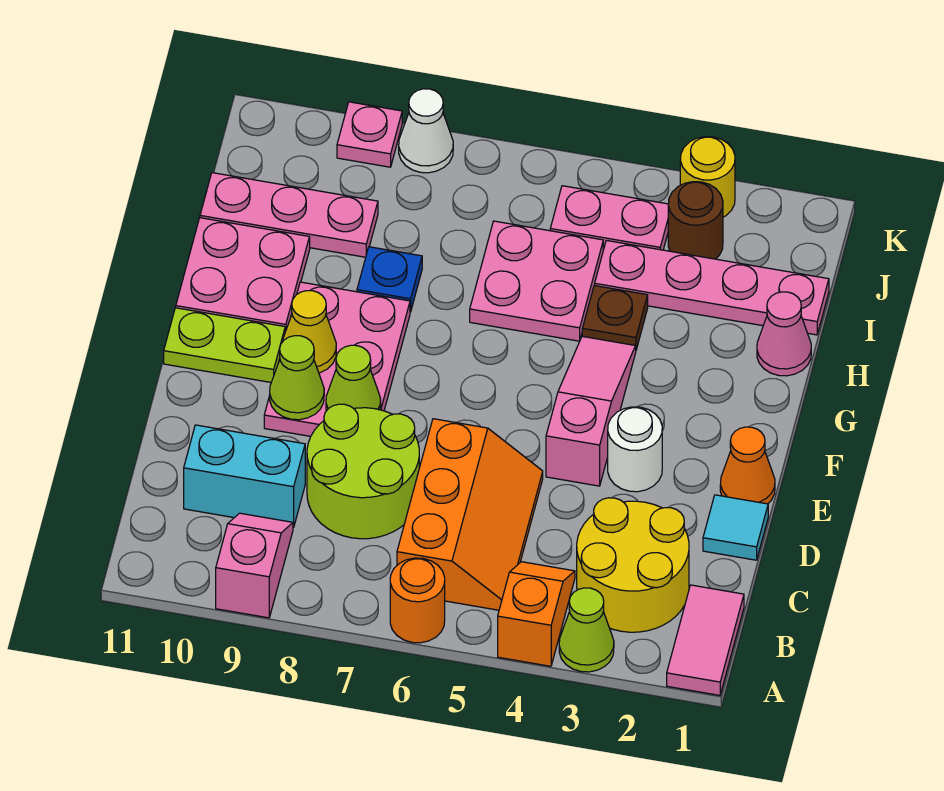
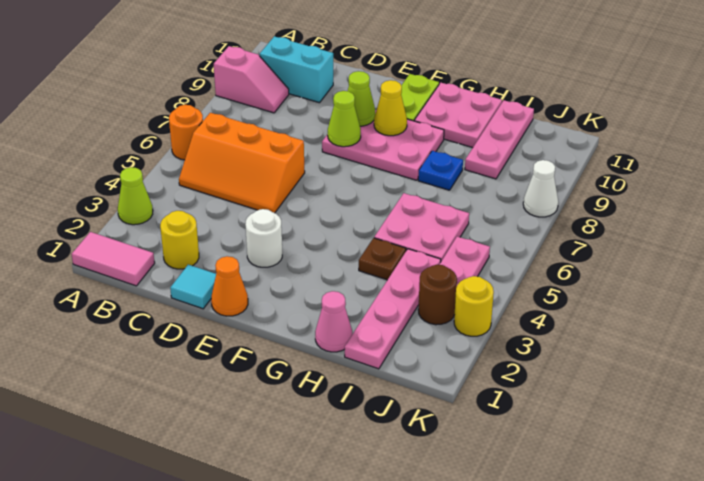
orange slope A4:B4 level 1 top A -> none
yellow round brick B2:C3 level 1 -> yellow round brick C2 level 1
lime round brick C7:D8 level 1 -> none
cyan brick C9:C10 level 1 -> cyan brick B10:C10 level 1
pink slope E4:G4 level 1 top E -> none
pink plate K9 level 1 -> none

